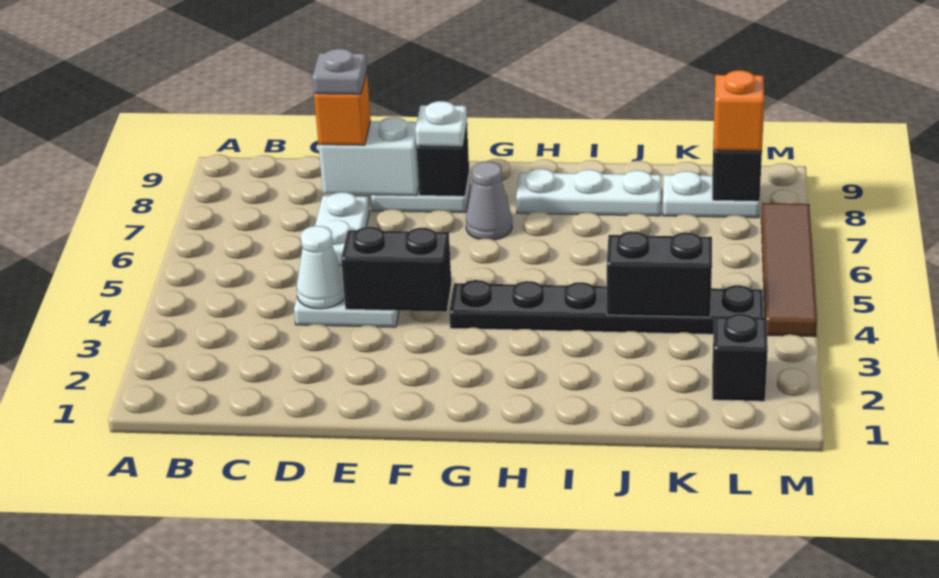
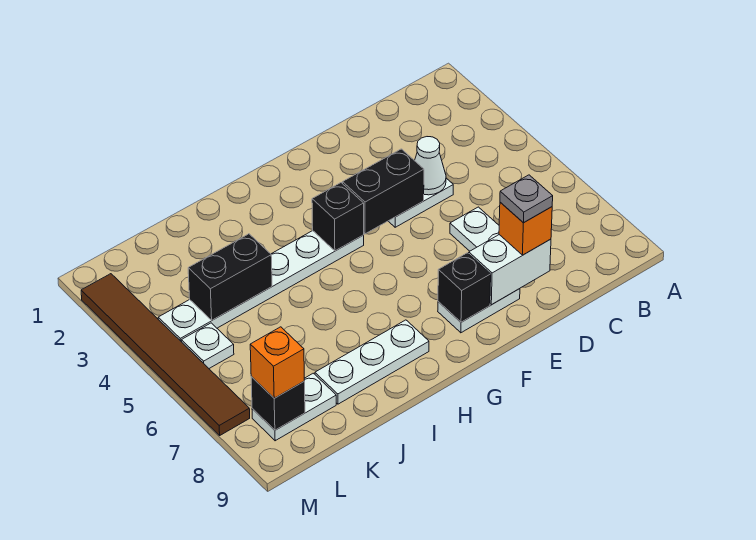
white plate F8 level 3 -> white plate L5 level 1
black plate G4:L4 level 1 -> white plate G4:L4 level 1
grey cone G7 level 1 -> none
black brick L2 level 1 -> black brick G4 level 2
brown tile M4:M7 level 1 -> brown tile M2:M7 level 1

